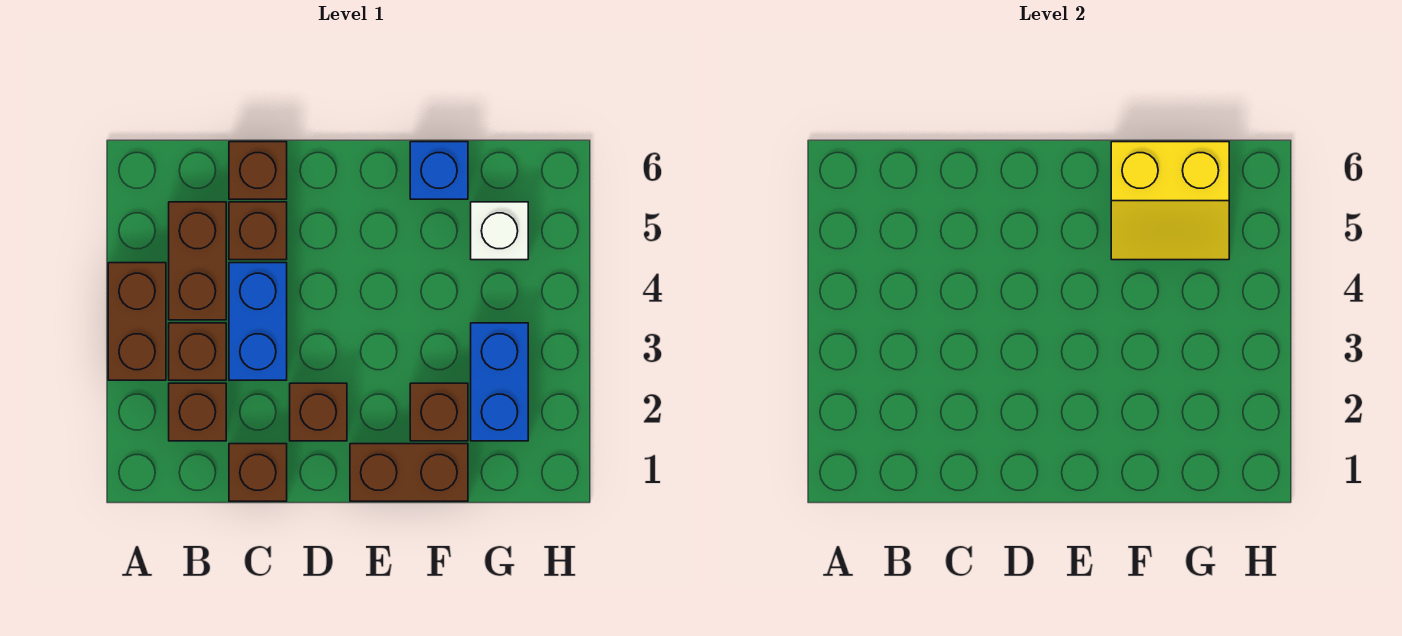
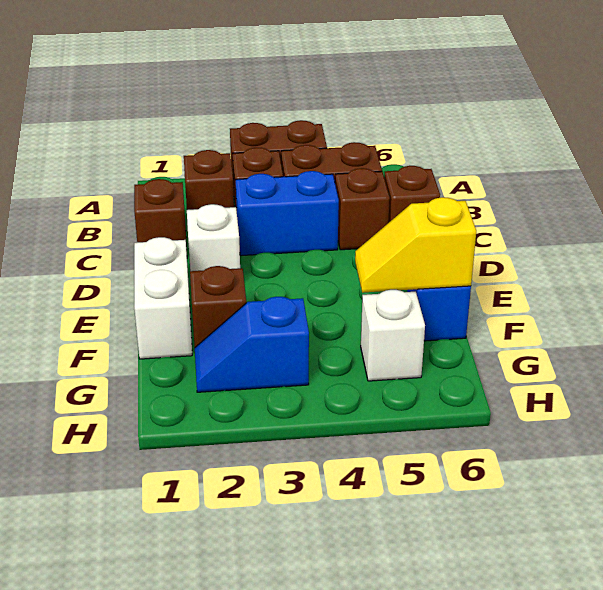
brown brick D2 level 1 -> white brick D2 level 1
brown brick E1:F1 level 1 -> white brick E1:F1 level 1
yellow slope F5:G6 level 2 top 6 -> yellow slope F5:F6 level 2 top 6
blue brick G2:G3 level 1 -> blue slope G2:G3 level 1 top 3

